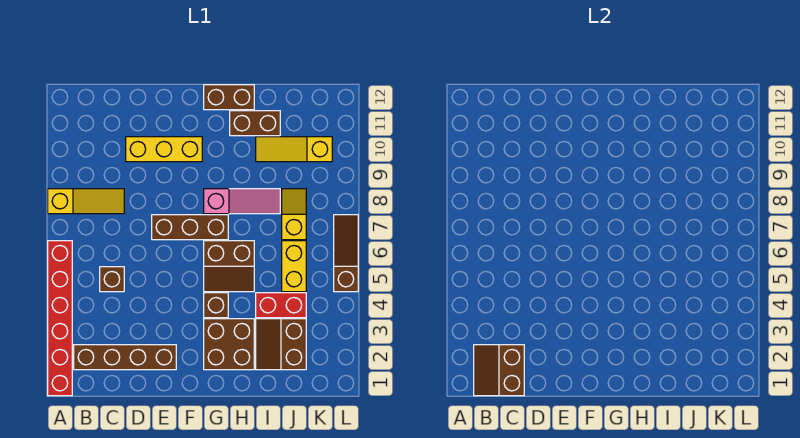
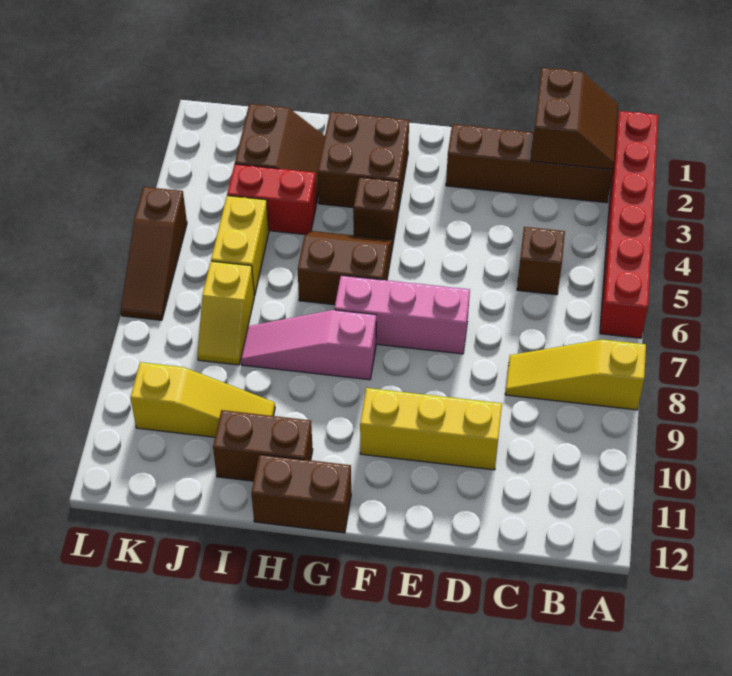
brown brick E7:G7 level 1 -> pink brick E7:G7 level 1

